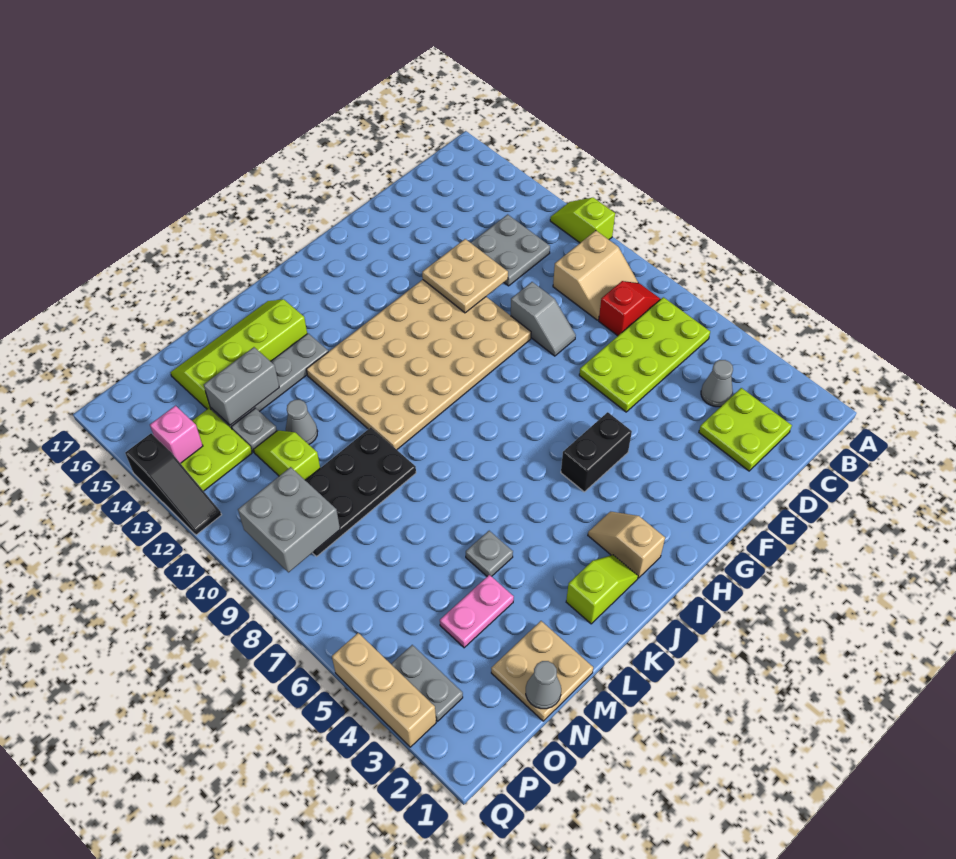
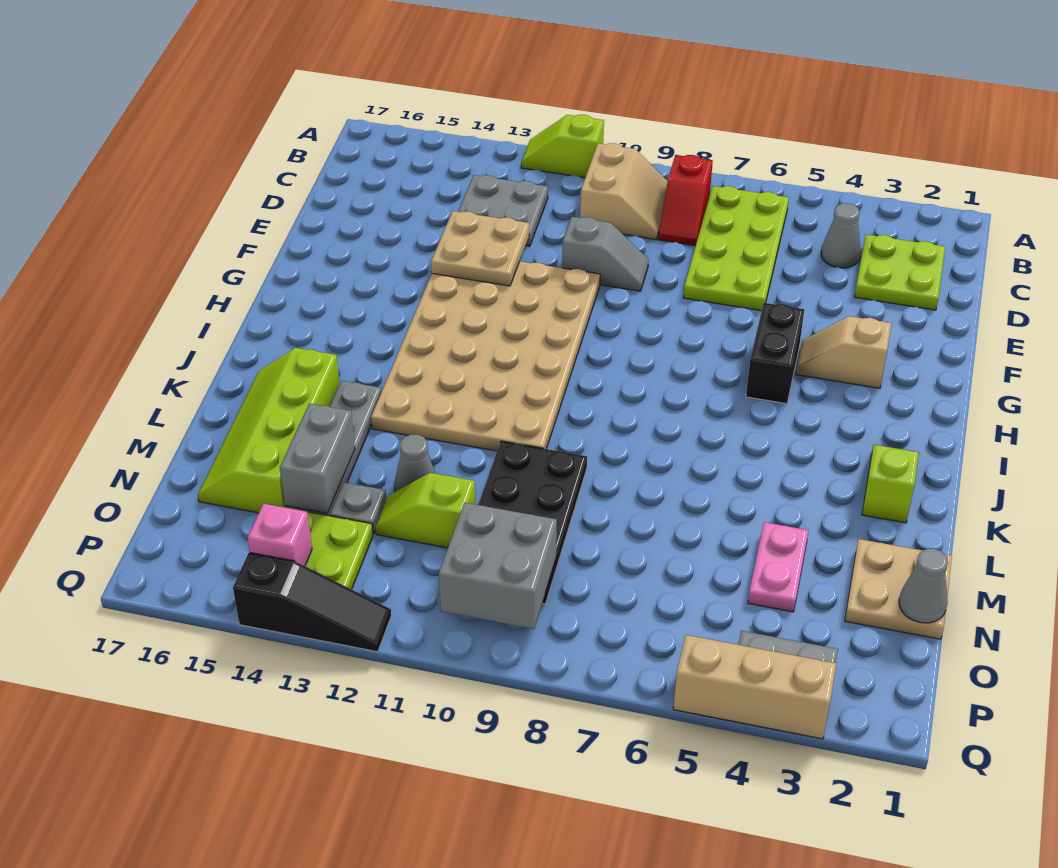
red slope B8:C8 level 1 top C -> red slope B8:C8 level 1 top B
tan slope I2:I3 level 1 top 2 -> tan slope G3:G4 level 1 top 3
grey plate L5 level 1 -> none

